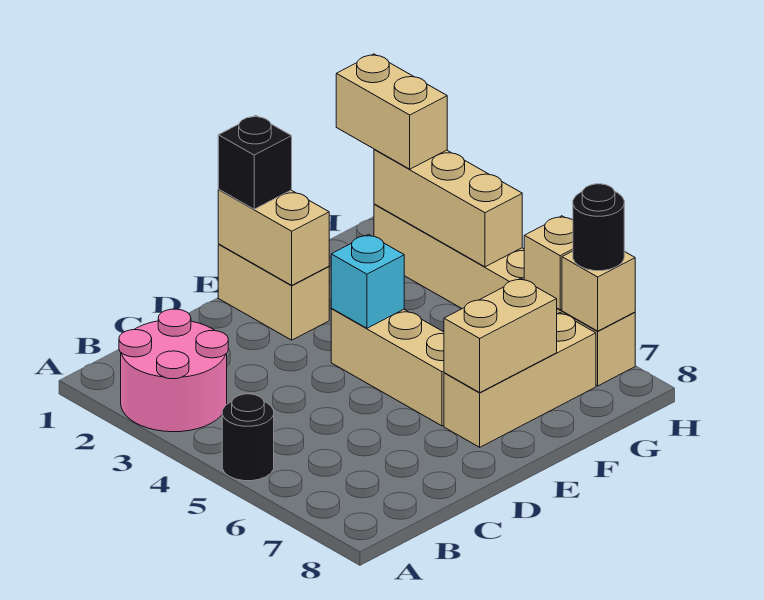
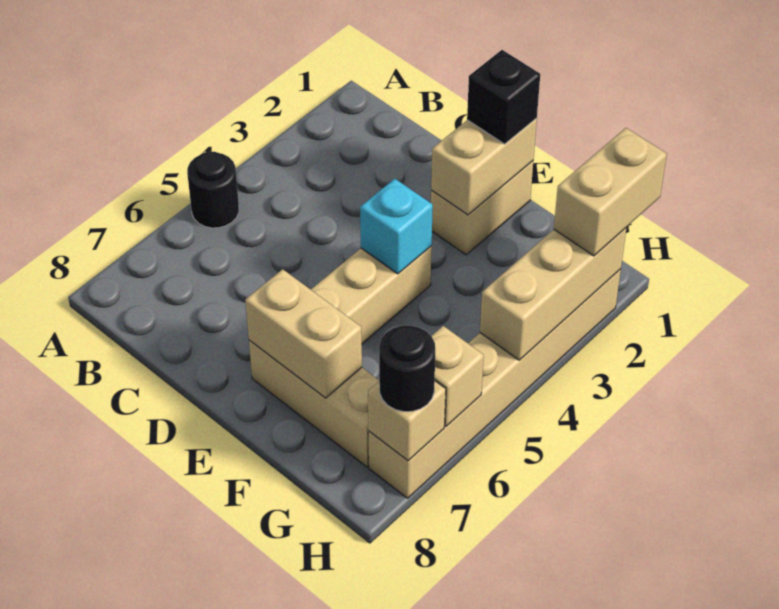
pink round brick A2:B3 level 1 -> none

